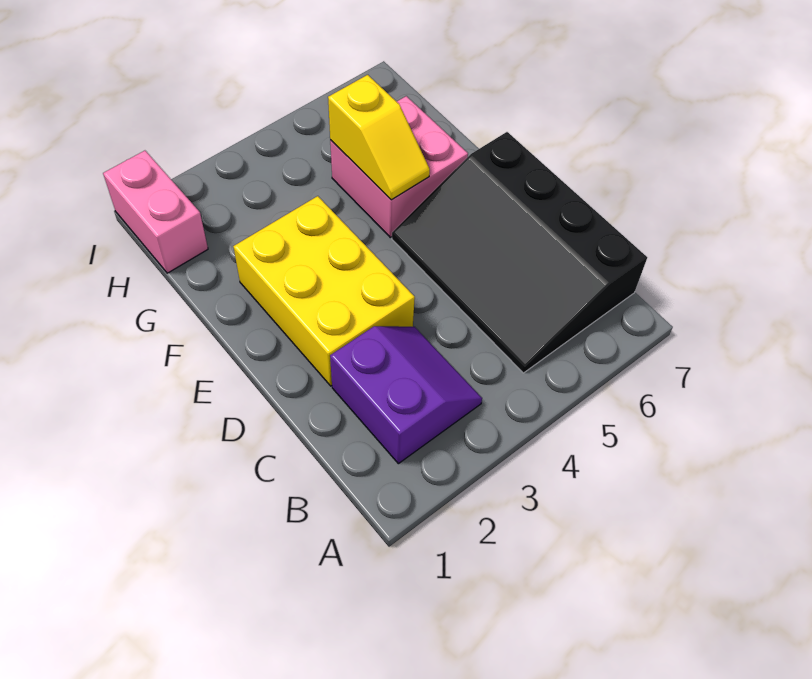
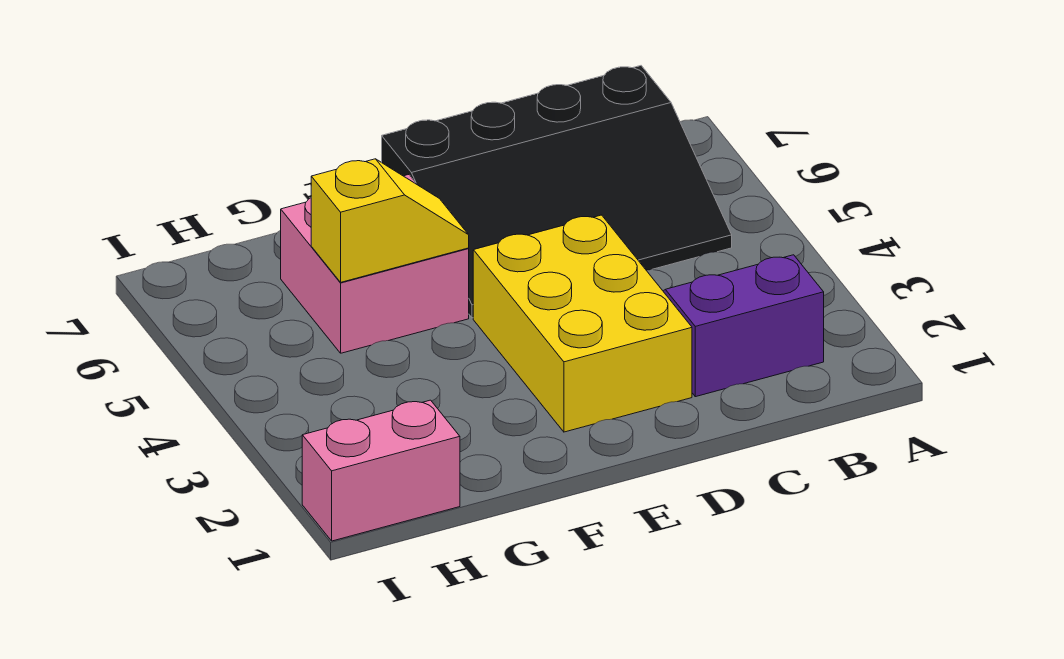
yellow brick D2:F3 level 1 -> yellow brick D2:E4 level 1

